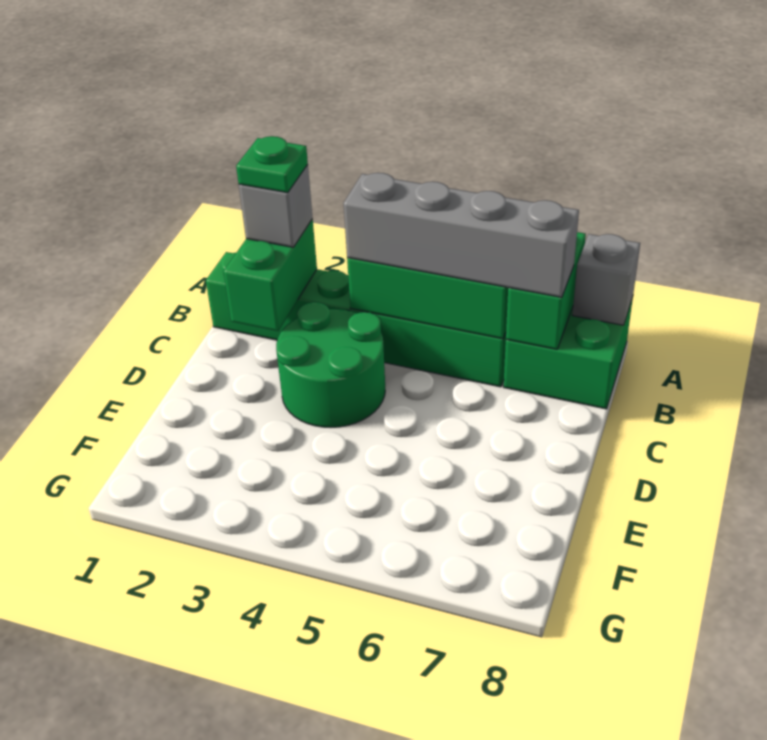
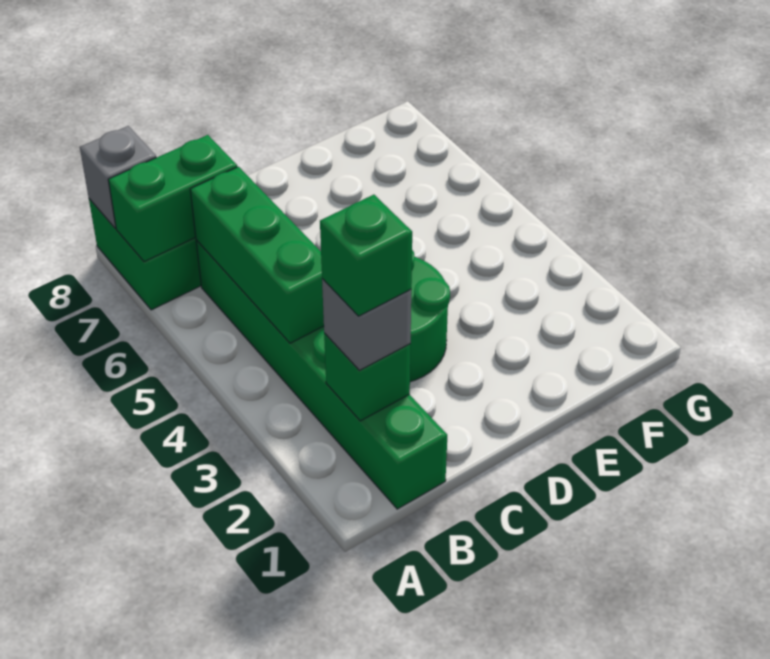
green brick B2:C2 level 2 -> green brick B2 level 2
green plate B2 level 4 -> green brick B2 level 4
grey brick B4:B7 level 3 -> none

